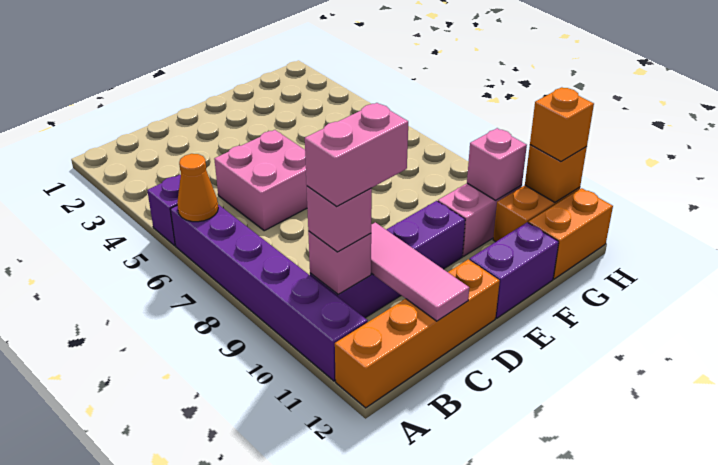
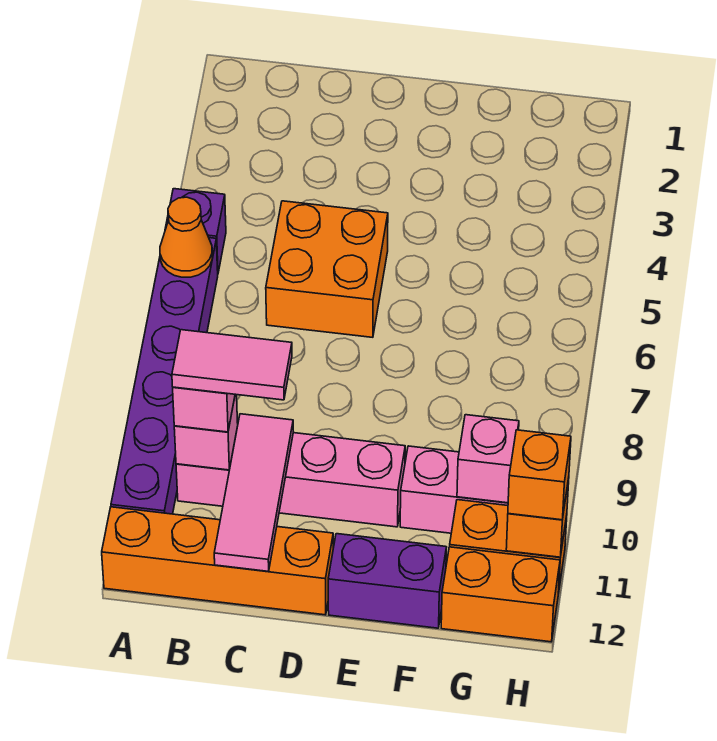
purple brick B10:E10 level 1 -> pink brick B10:E10 level 1
pink brick B10:C10 level 4 -> pink tile B10:C10 level 4
pink brick C5:D6 level 1 -> orange brick C5:D6 level 1

